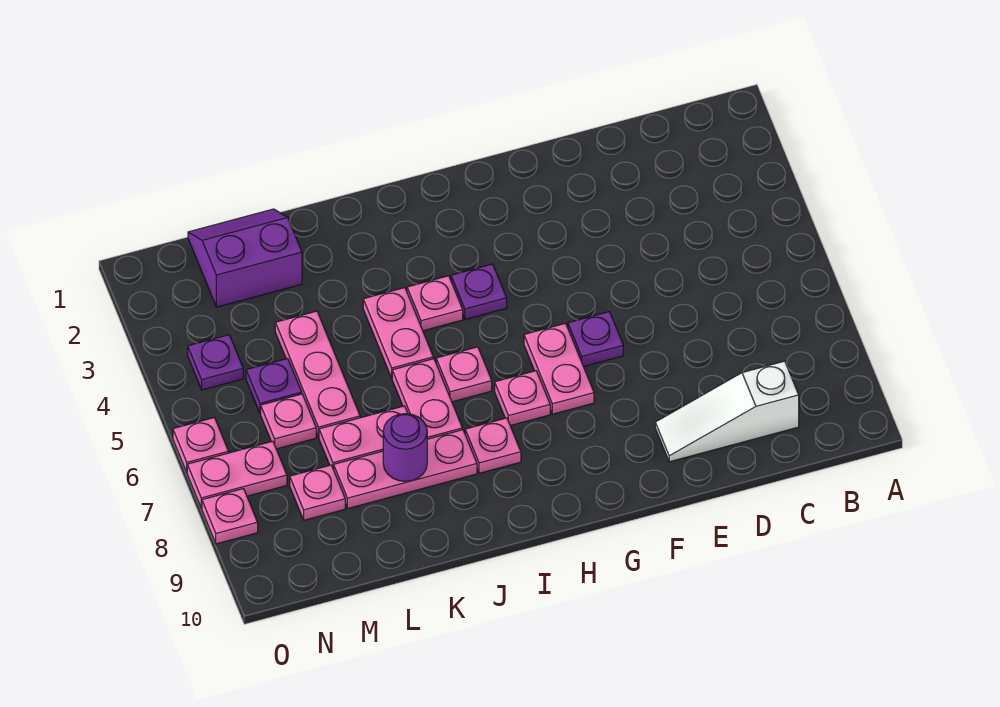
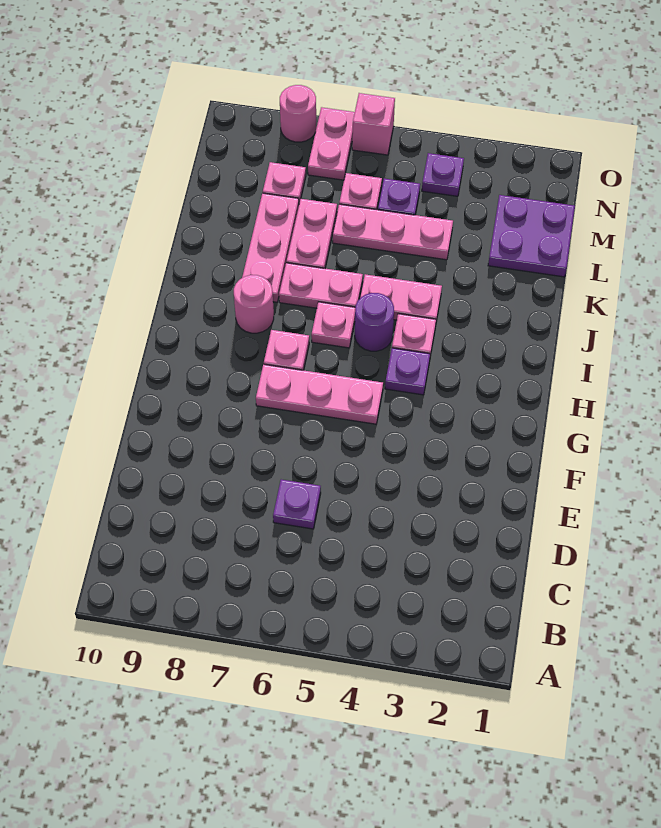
white slope C9:E9 level 1 top C -> none
purple plate F6 level 1 -> purple plate D6 level 1
pink plate G6:G7 level 1 -> pink plate G5:G7 level 1
pink plate I8 level 1 -> pink round brick I8 level 1
purple round brick K8 level 2 -> purple round brick I5 level 1
purple slope L1:M2 level 1 top 2 -> purple plate L1:M2 level 1
pink plate O6 level 1 -> pink brick O6 level 1
pink plate O8 level 1 -> pink round brick O8 level 1

